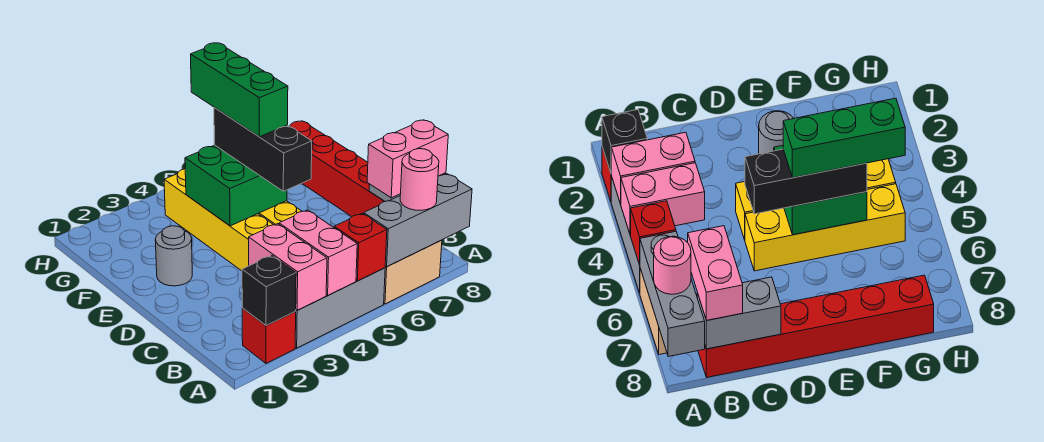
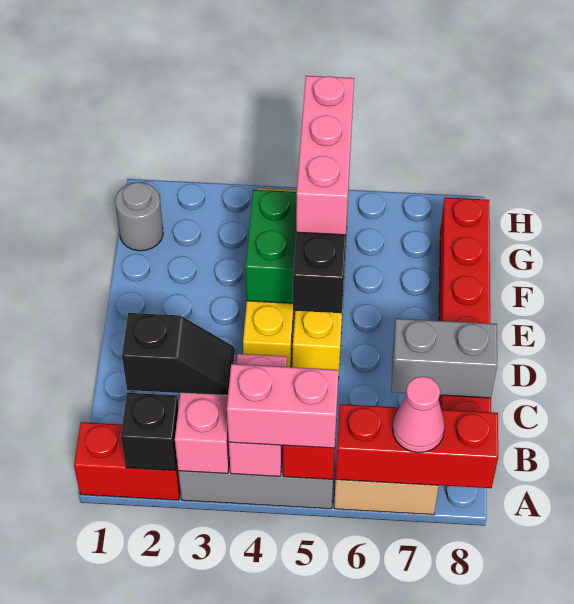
red brick A2 level 1 -> red brick A1:A2 level 1
grey brick A6:A8 level 2 -> red brick A6:A8 level 2
pink round brick A7 level 3 -> pink cone A7 level 3
none -> black slope B2:B3 level 3 top 2
pink brick B7:B8 level 3 -> pink brick A4:A5 level 3
grey brick B8:C8 level 2 -> grey brick C7:C8 level 2
grey round brick E2 level 1 -> grey round brick G1 level 1
green brick E5:G5 level 4 -> pink brick E5:G5 level 4

